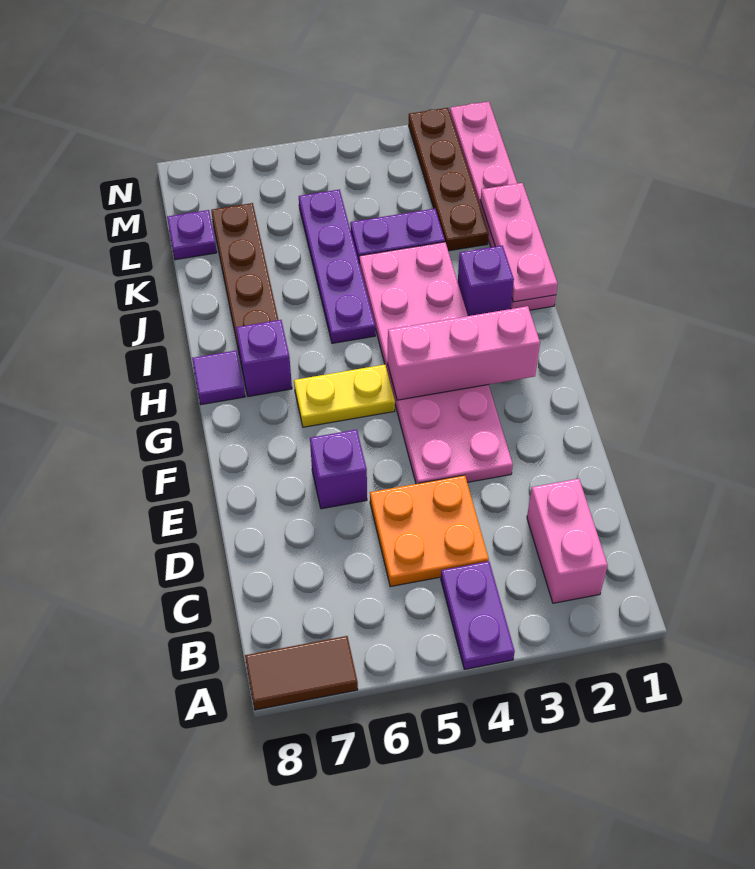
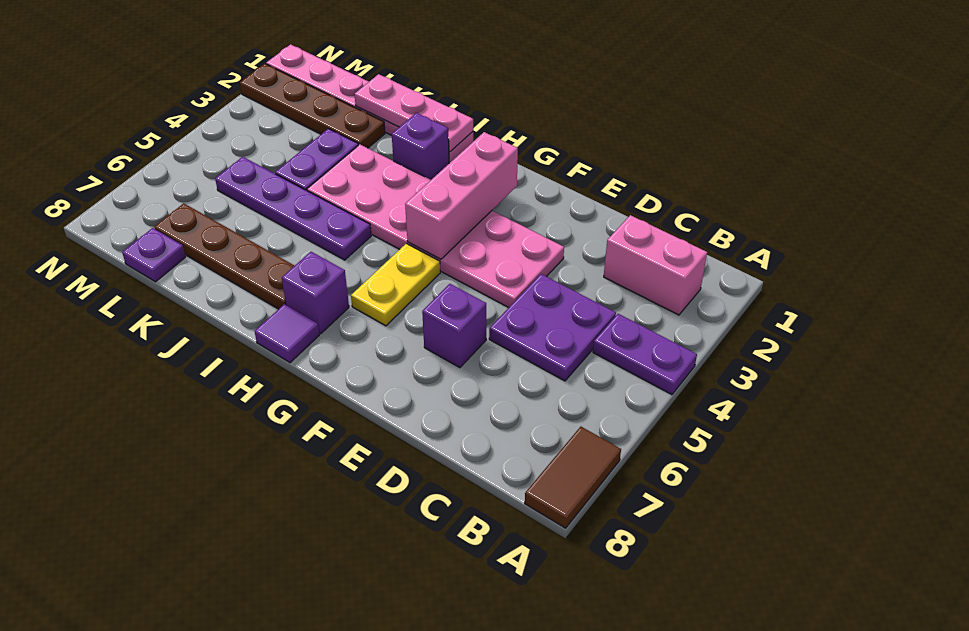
orange plate C4:D5 level 1 -> purple plate C4:D5 level 1

